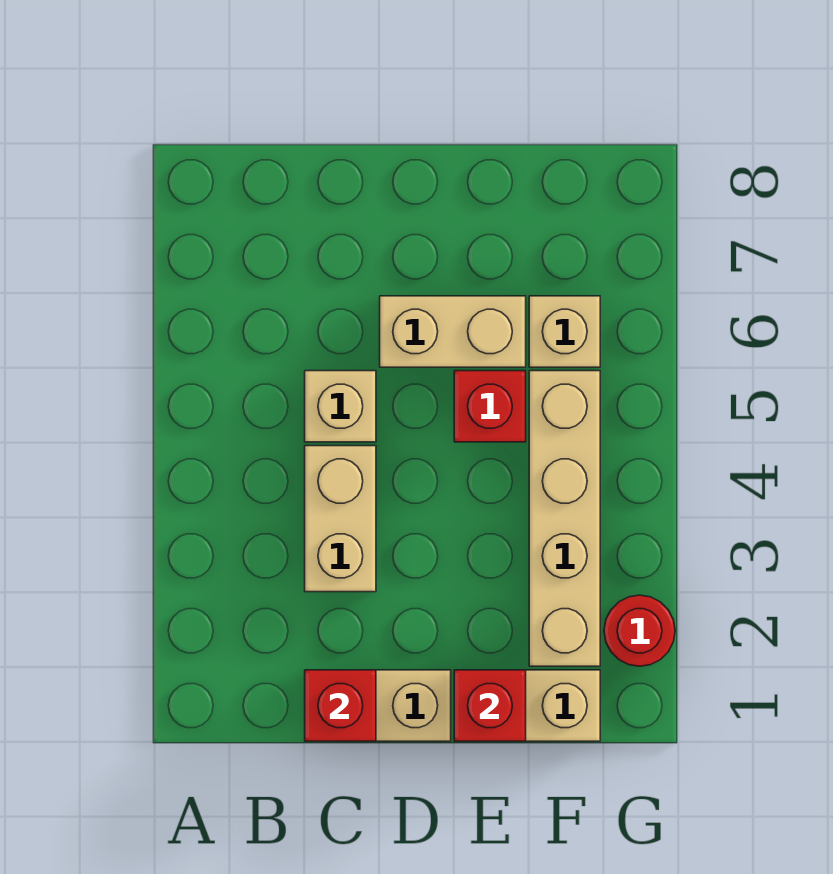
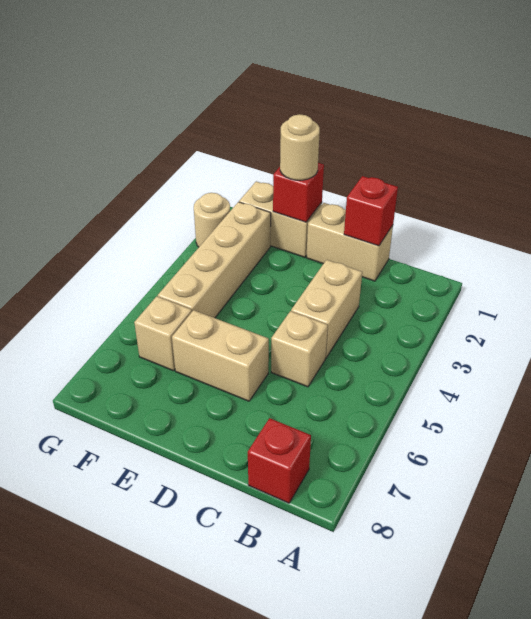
none -> tan round brick E1 level 3
red brick E5 level 1 -> red brick B8 level 1
red round brick G2 level 1 -> tan round brick G2 level 1

